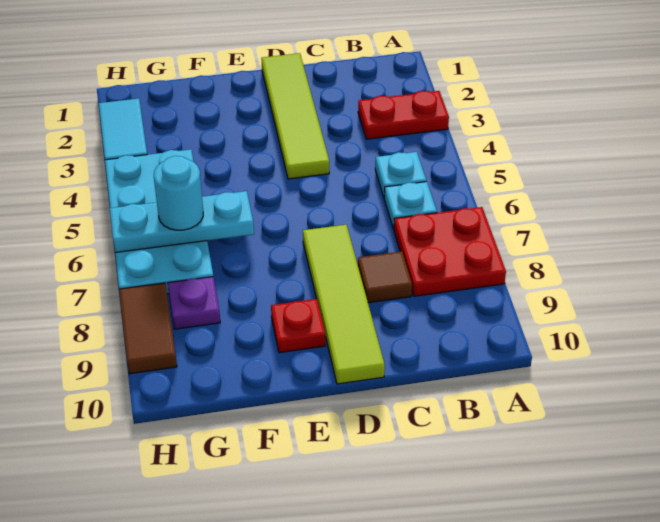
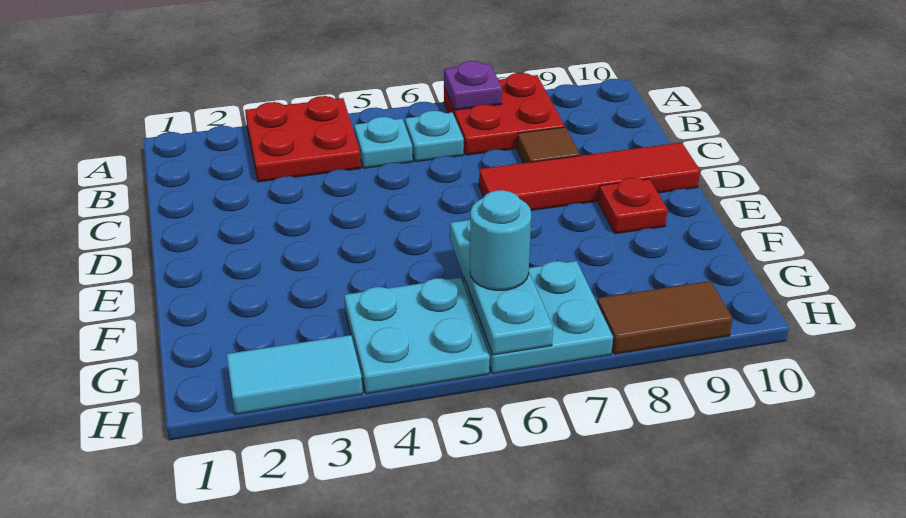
red plate A3:B3 level 1 -> red plate A3:B4 level 1
lime tile D1:D4 level 1 -> none
lime tile D7:D10 level 1 -> red tile D7:D10 level 1
purple plate G8 level 1 -> purple plate A7 level 2

